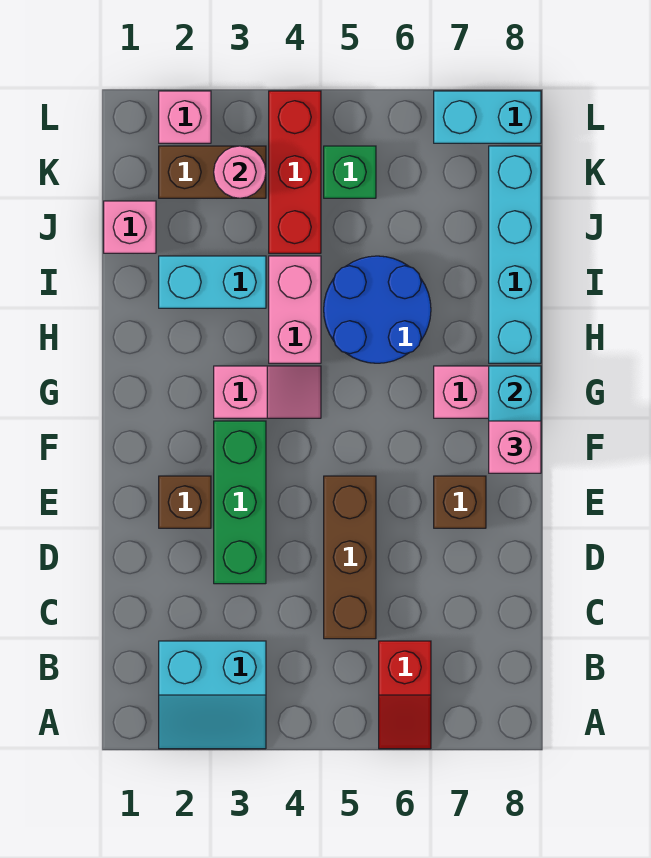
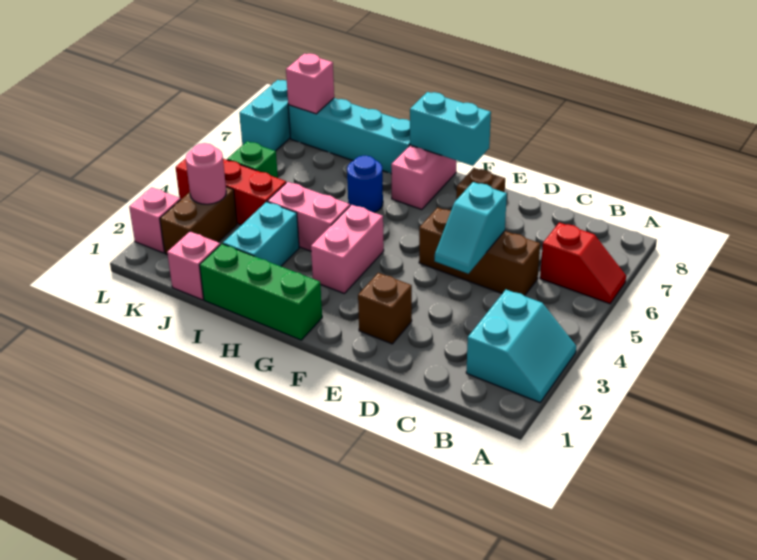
green brick D3:F3 level 1 -> green brick G1:I1 level 1
none -> cyan slope D4:D5 level 2 top 5
pink brick F8 level 3 -> pink brick K8 level 2
pink slope G3:G4 level 1 top 3 -> pink brick G3:G4 level 1
blue round brick H5:I6 level 1 -> blue round brick H6 level 1

